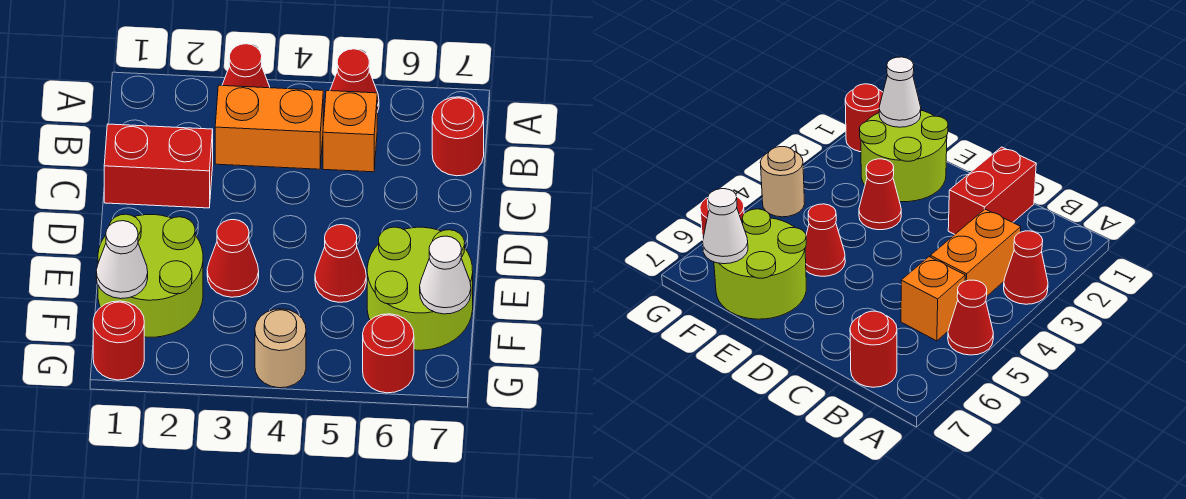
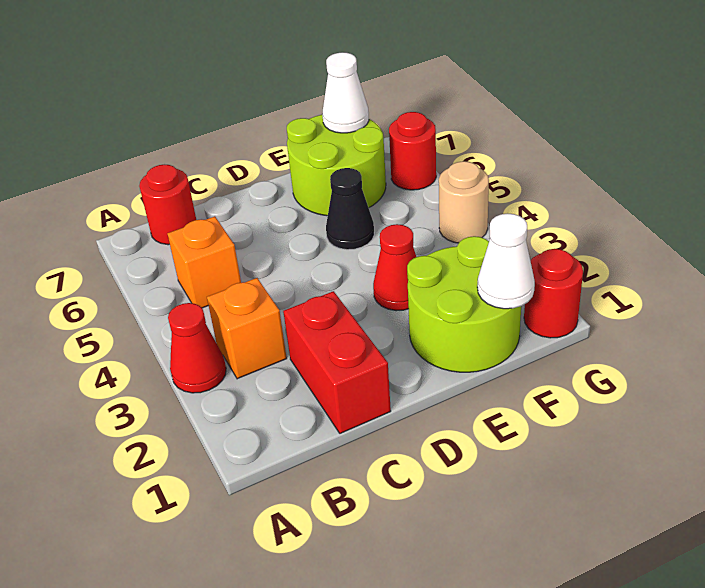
red cone A5 level 1 -> none
orange brick B3:B4 level 1 -> orange brick B3 level 1
red cone E5 level 1 -> black cone E5 level 1

